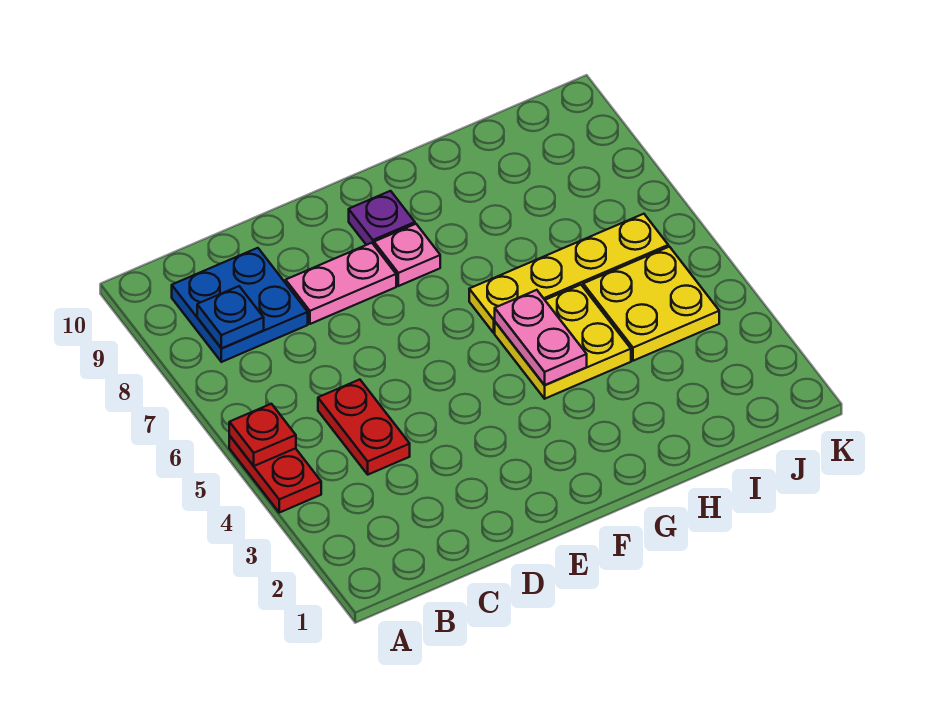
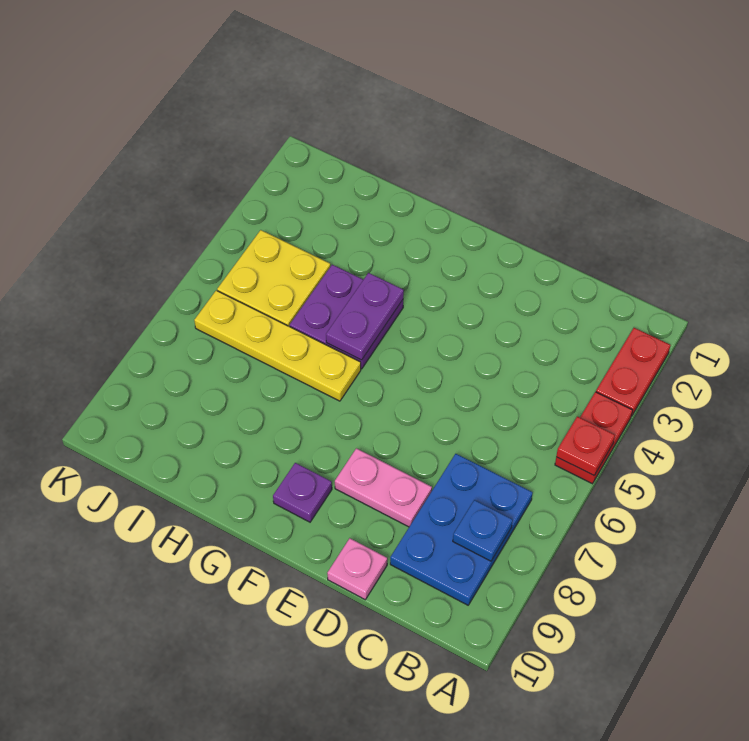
blue plate B8:C9 level 1 -> blue plate B7:C9 level 1
red plate C4:C5 level 1 -> red plate A2:A3 level 1
pink plate F8 level 1 -> pink plate D10 level 1
yellow plate G4:H5 level 1 -> purple plate G4:H5 level 1
pink plate G4:G5 level 2 -> purple plate G4:G5 level 2

